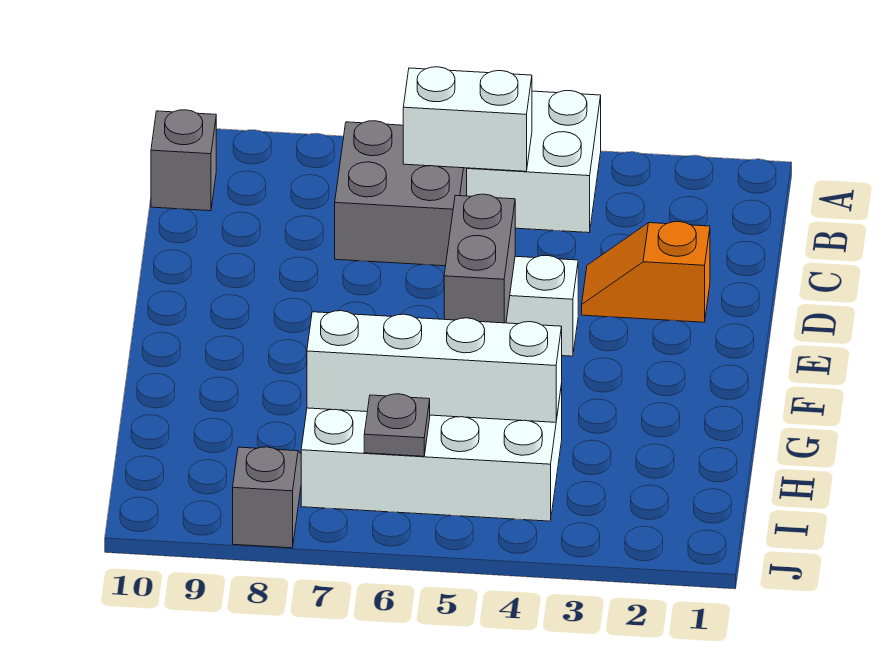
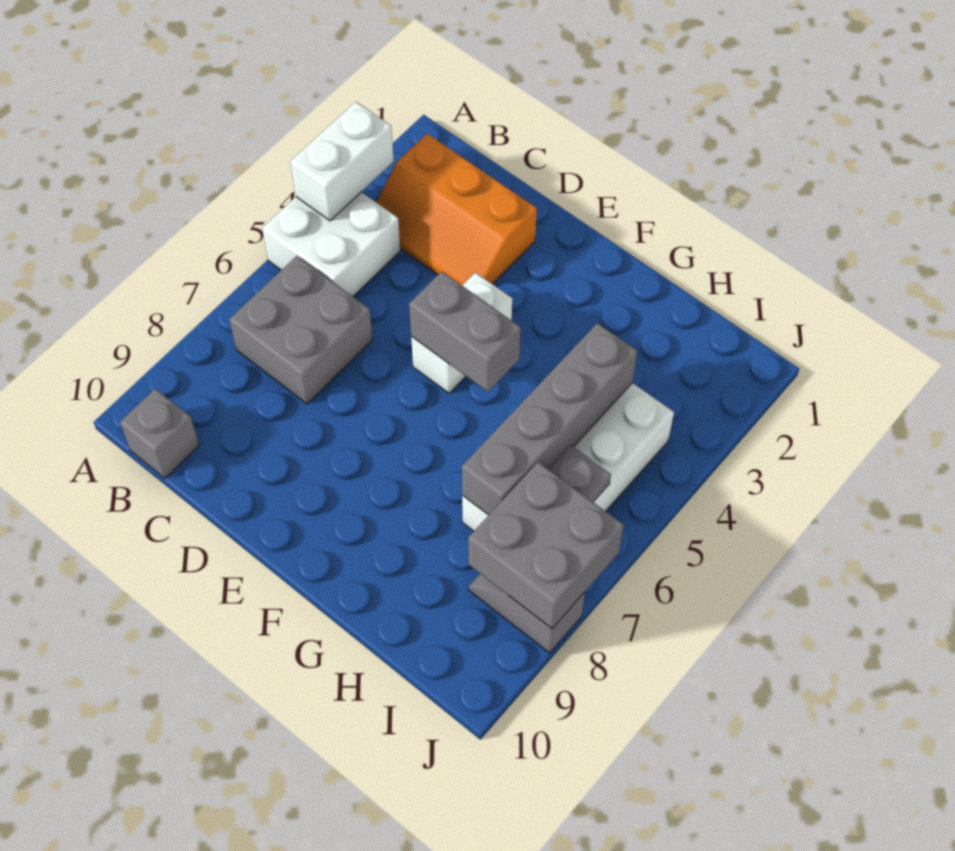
white brick B5:B6 level 2 -> white brick A3:A4 level 2
orange slope D2:D3 level 1 top 2 -> orange slope B2:D3 level 1 top 2
white brick H4:H7 level 2 -> grey brick H4:H7 level 2
none -> grey brick I7:J8 level 2

